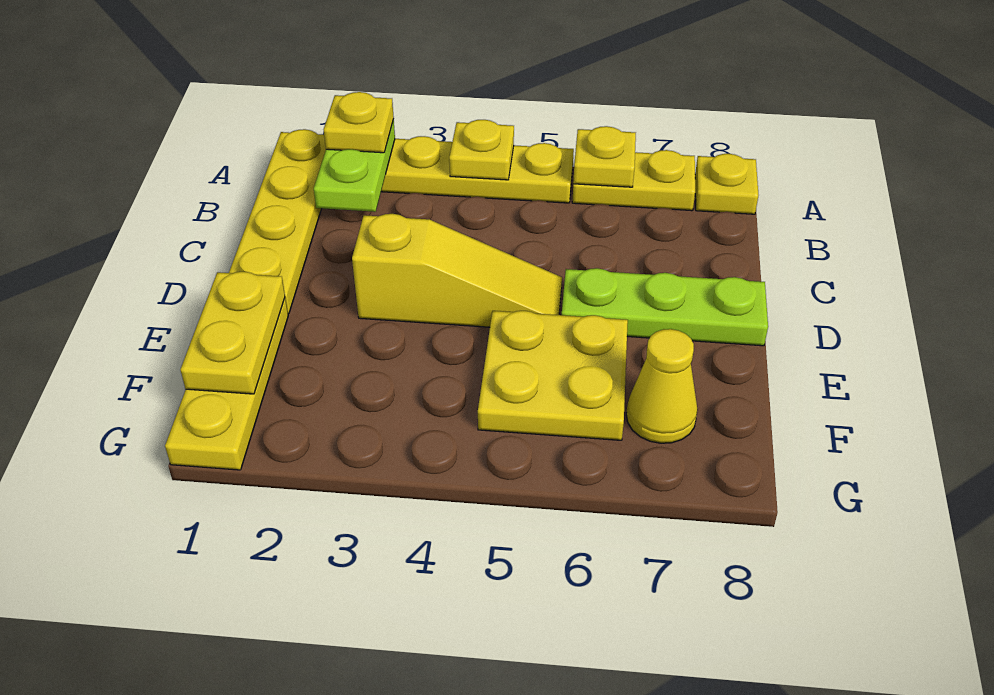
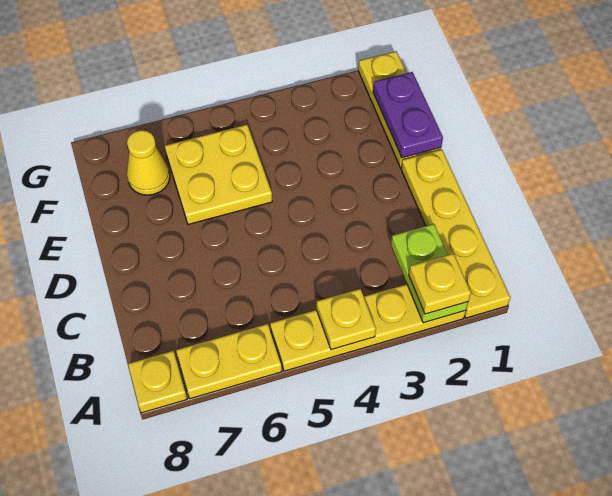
yellow plate A6 level 2 -> none
yellow slope D3:D5 level 1 top 3 -> none
lime plate D6:D8 level 1 -> none
yellow plate E1:F1 level 2 -> purple plate E1:F1 level 2

